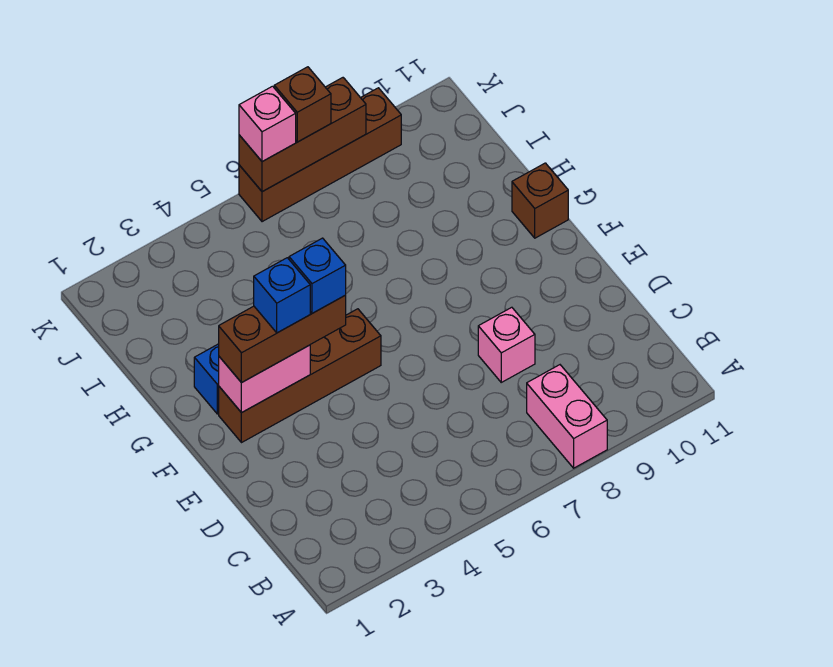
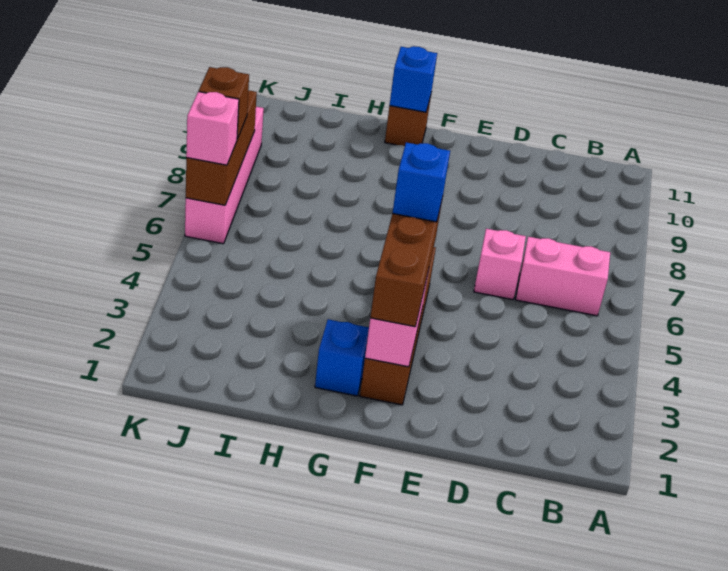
pink brick A8:B8 level 1 -> pink brick B6:C6 level 1
pink brick D8 level 1 -> pink brick D6 level 1
blue brick F3 level 4 -> blue brick G11 level 2
brown brick K6:K9 level 1 -> pink brick K6:K9 level 1

